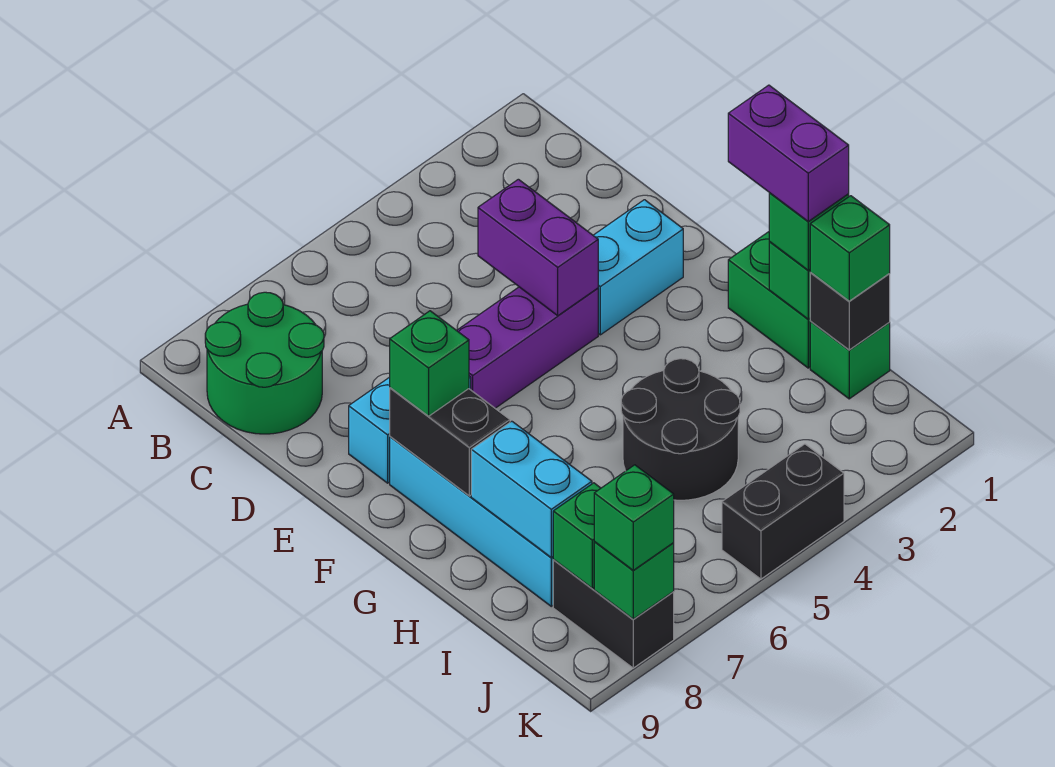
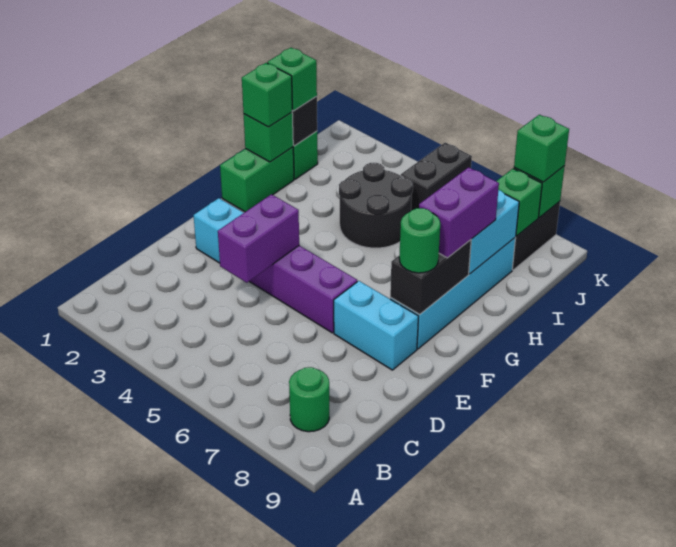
green round brick B8:C9 level 1 -> green round brick B8 level 1
green brick F8 level 3 -> green round brick F8 level 3
purple brick G1:H1 level 4 -> purple brick G8:H8 level 3
black brick K4:K5 level 1 -> black brick J5:K5 level 1

